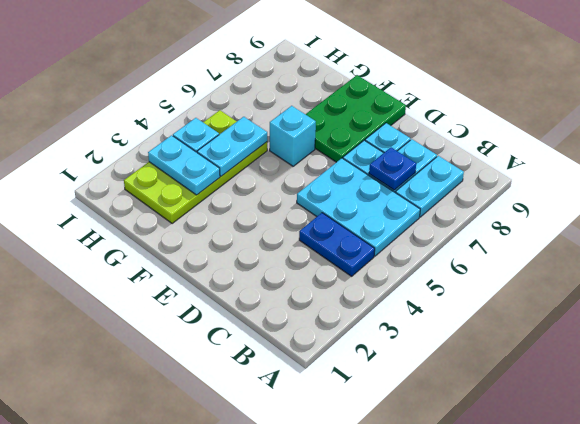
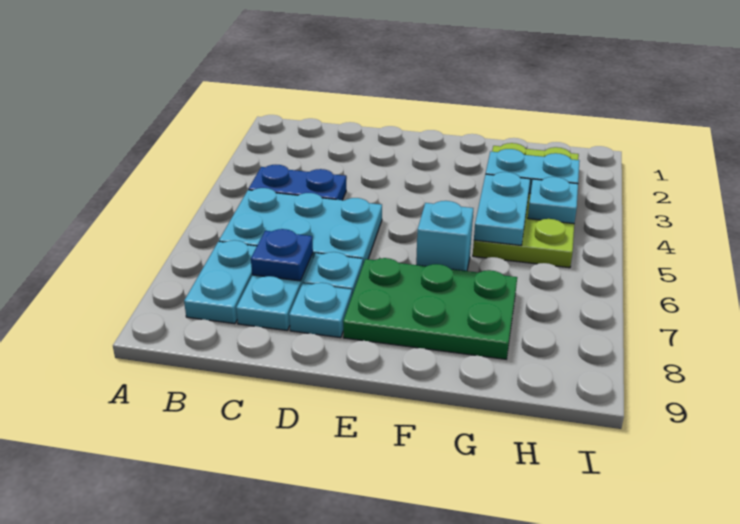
green plate E7:F9 level 1 -> green plate E7:G8 level 1

